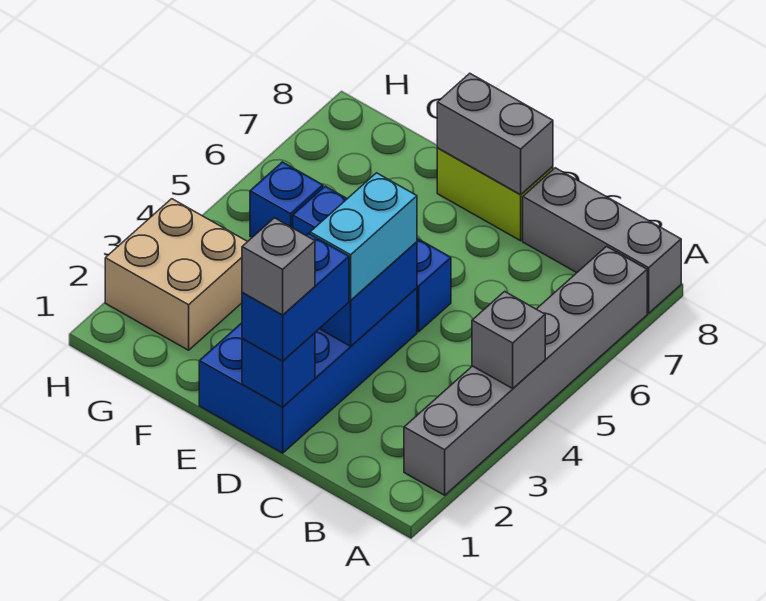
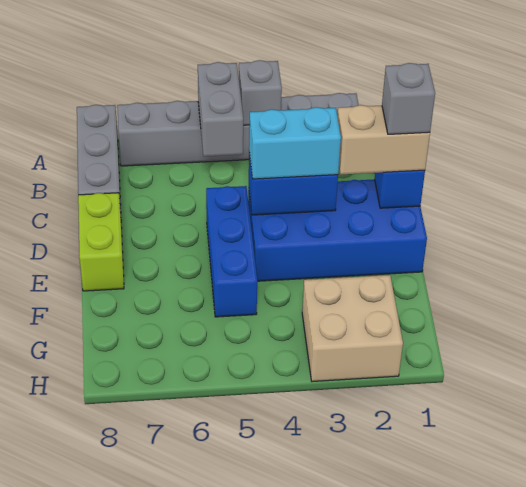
blue brick D1:D2 level 3 -> tan brick D1:D2 level 3
grey brick D8:E8 level 2 -> grey brick A5:B5 level 2
blue brick G5 level 1 -> none

